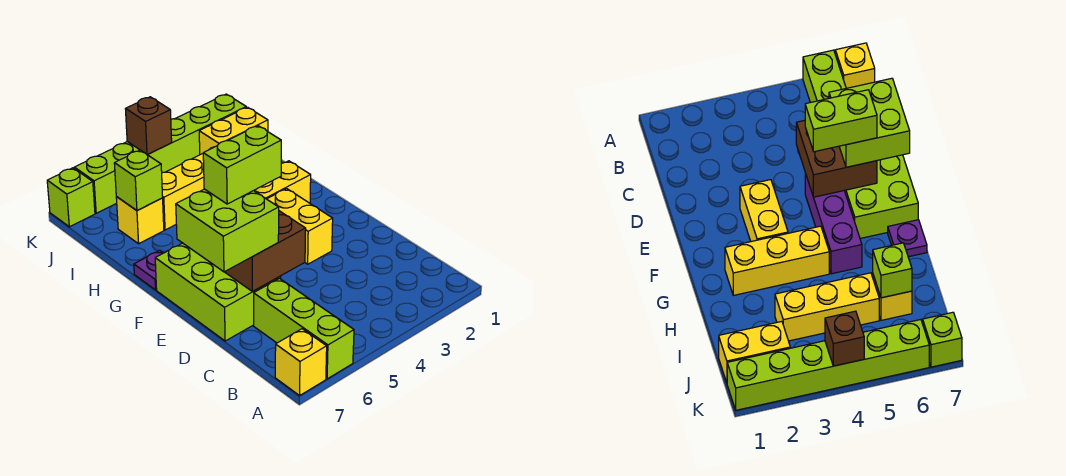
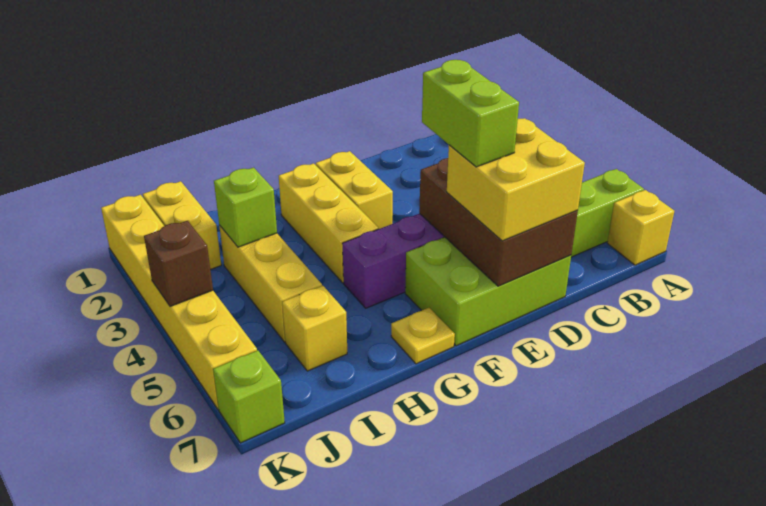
brown brick D5:E6 level 2 -> brown brick D5:E7 level 2
lime brick D6:E7 level 3 -> yellow brick D6:E7 level 3
yellow brick E3:F3 level 1 -> yellow brick F2:F3 level 1
purple plate G7 level 1 -> yellow plate G7 level 1
lime brick I6 level 2 -> lime brick I3 level 2
lime brick K1:K6 level 1 -> yellow brick K1:K6 level 1

